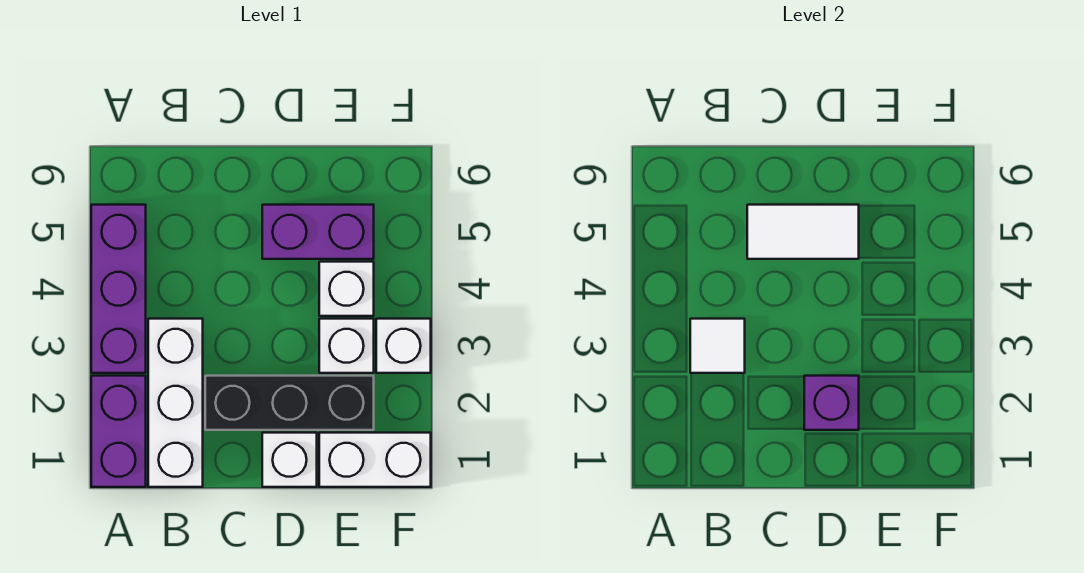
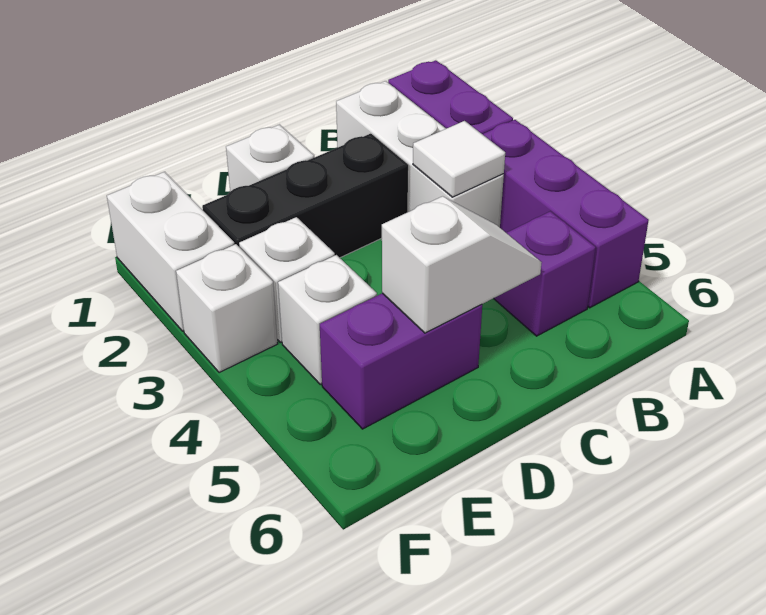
white tile C5:D5 level 2 -> white slope C5:D5 level 2 top D
purple brick D2 level 2 -> purple brick B5 level 1
white brick E1:F1 level 1 -> white brick F1:F2 level 1

